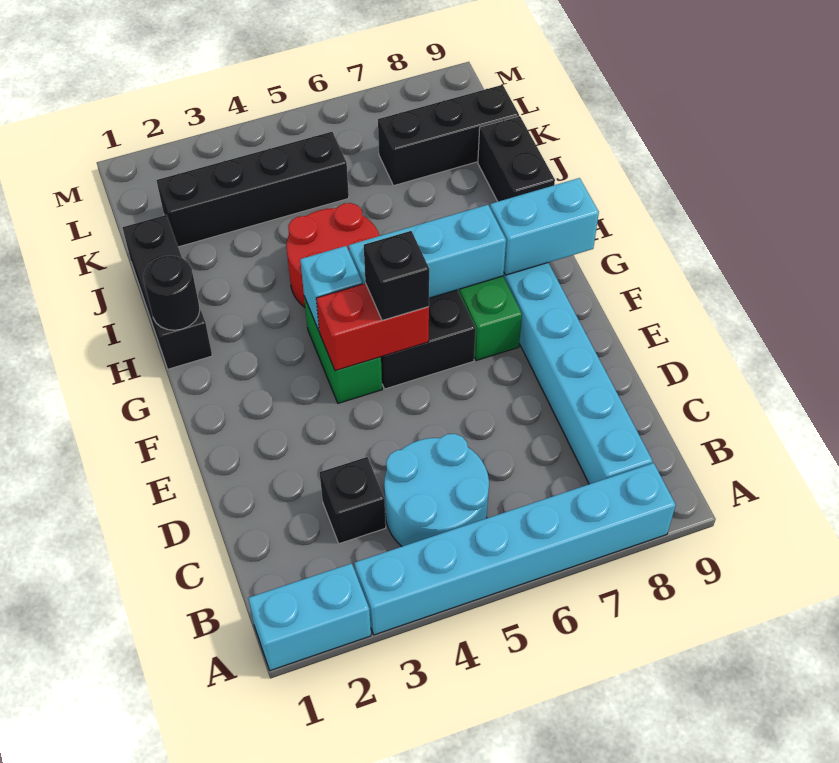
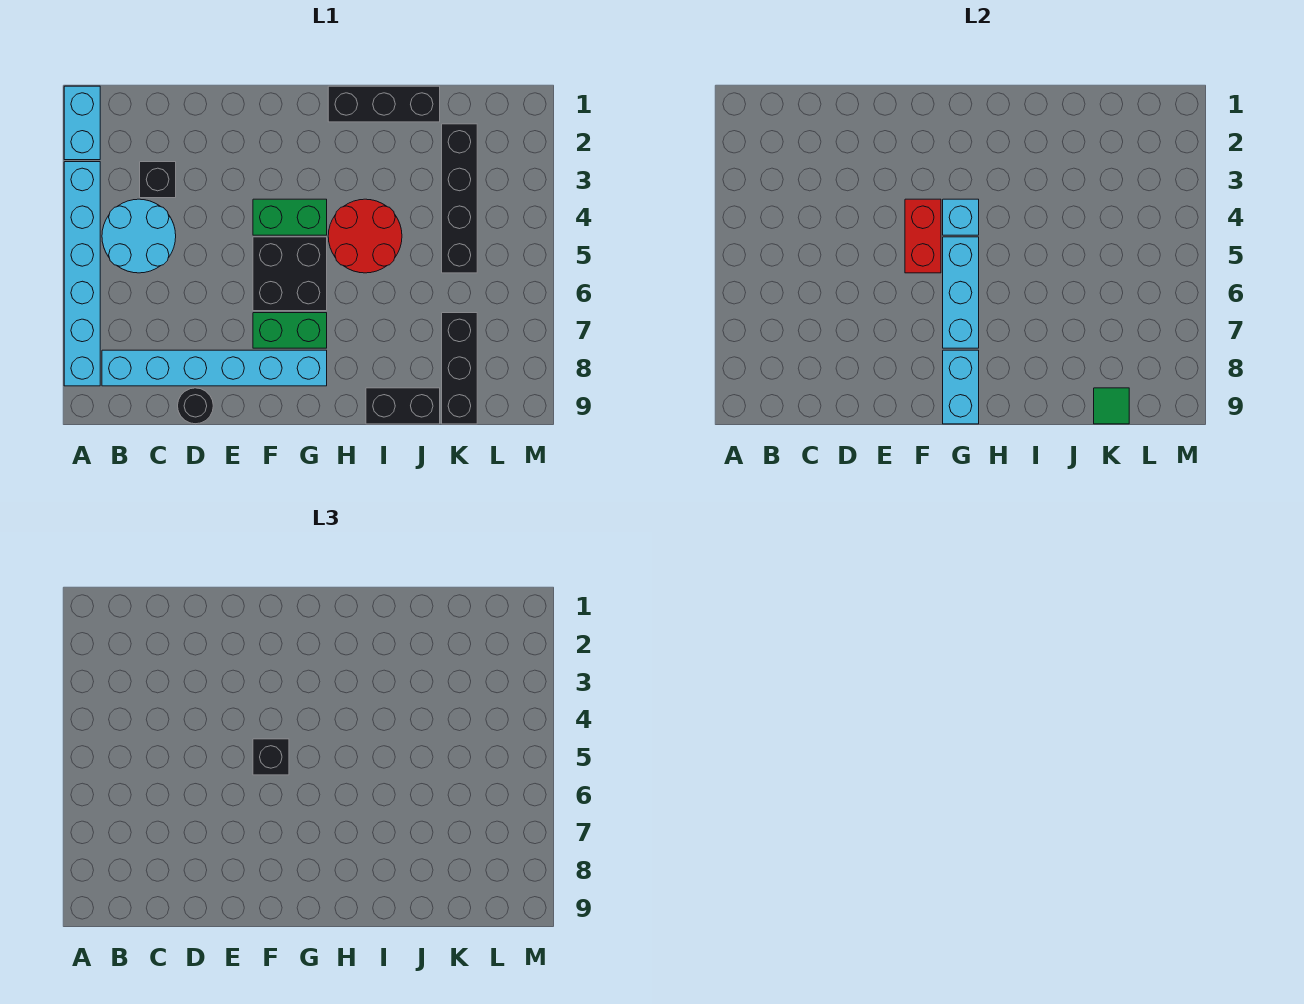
black round brick H1 level 2 -> black round brick D9 level 1
none -> green tile K9 level 2

